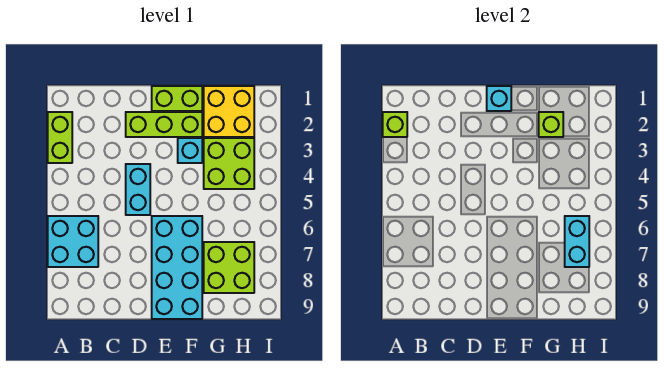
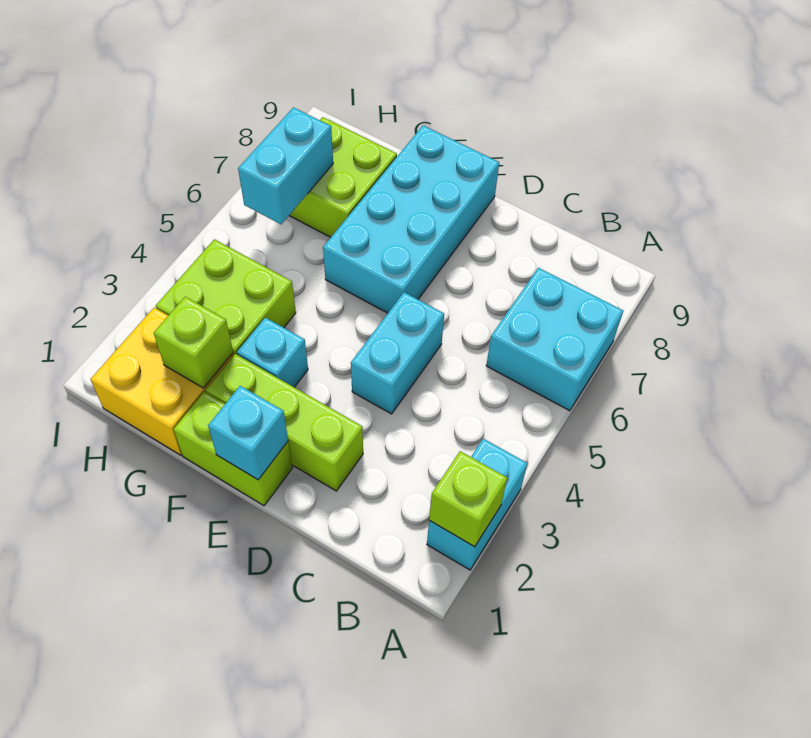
lime brick A2:A3 level 1 -> cyan brick A2:A3 level 1

